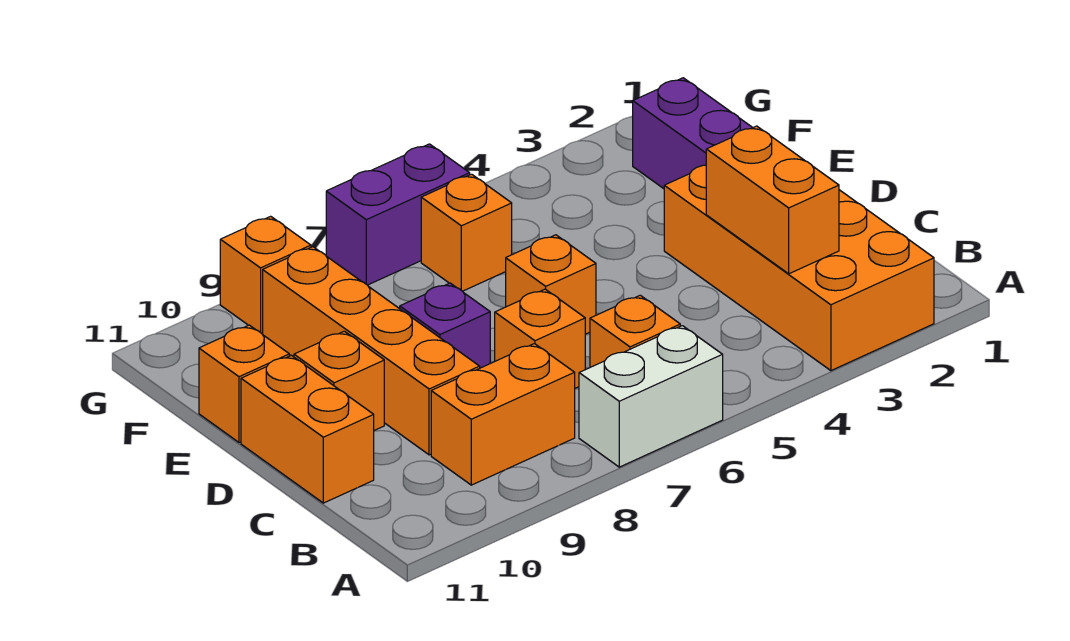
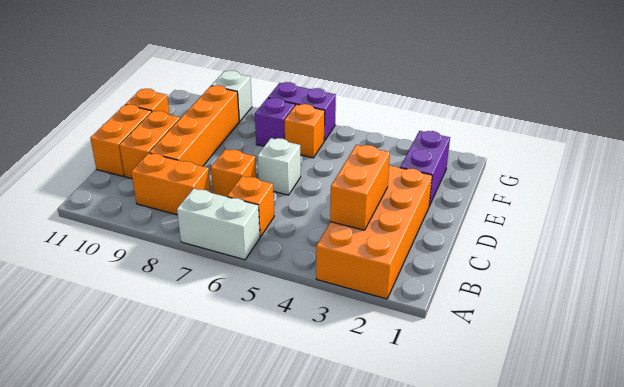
orange brick D6 level 1 -> white brick D6 level 1
purple brick D8 level 1 -> purple brick F7 level 1
orange brick D10 level 1 -> orange brick C10:D10 level 1
orange brick G9 level 1 -> white brick G9 level 1

